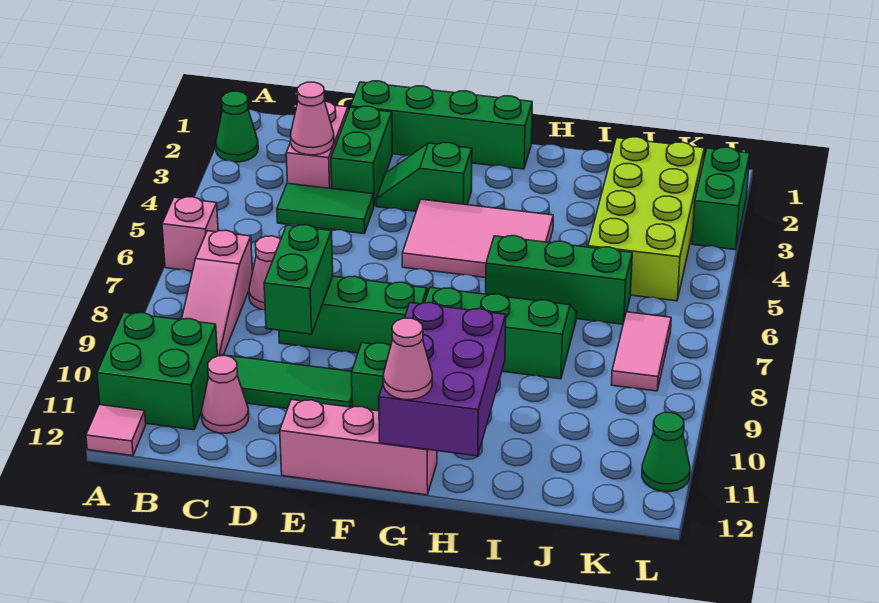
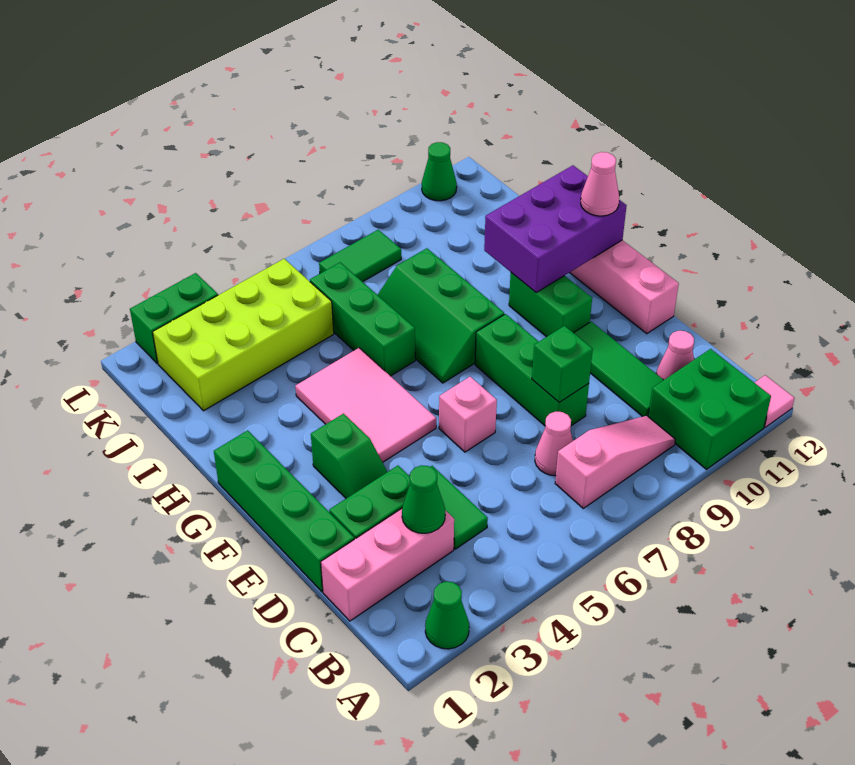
pink brick A6 level 1 -> pink brick E6 level 1
pink brick C2:C3 level 1 -> pink brick C1:C3 level 1
pink cone C3 level 2 -> green cone C3 level 2
green brick D8:D9 level 2 -> green brick D8 level 2
pink tile K7:K8 level 1 -> green tile K7:K8 level 1

